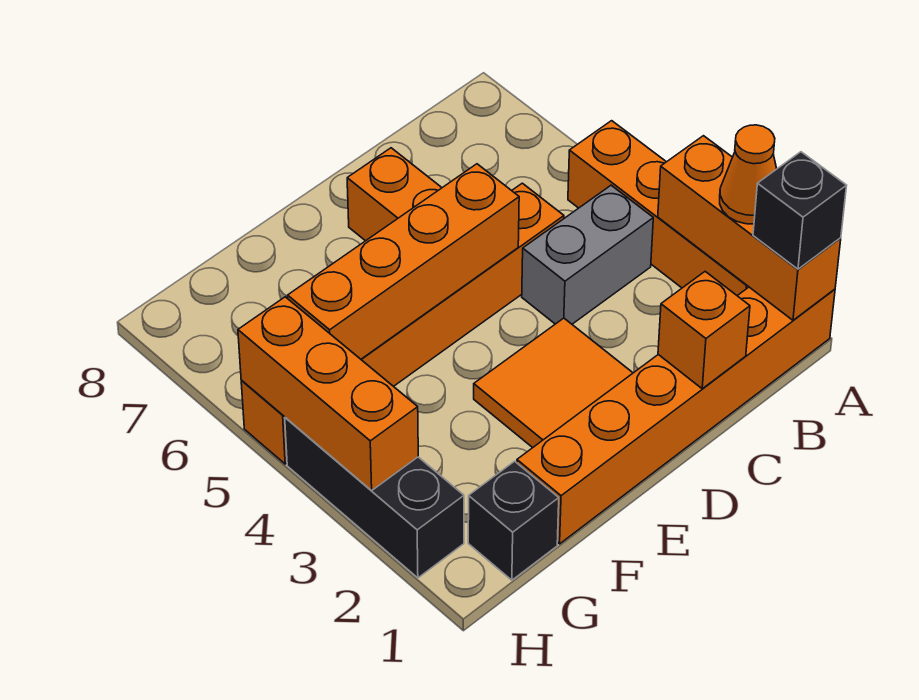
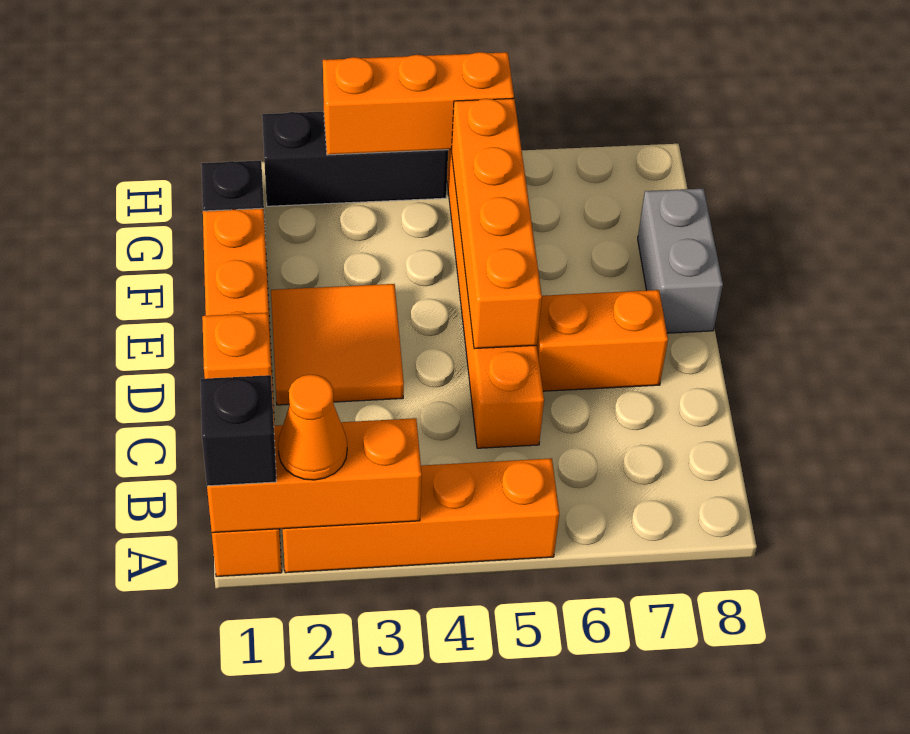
grey brick B4:C4 level 1 -> grey brick E8:F8 level 1

